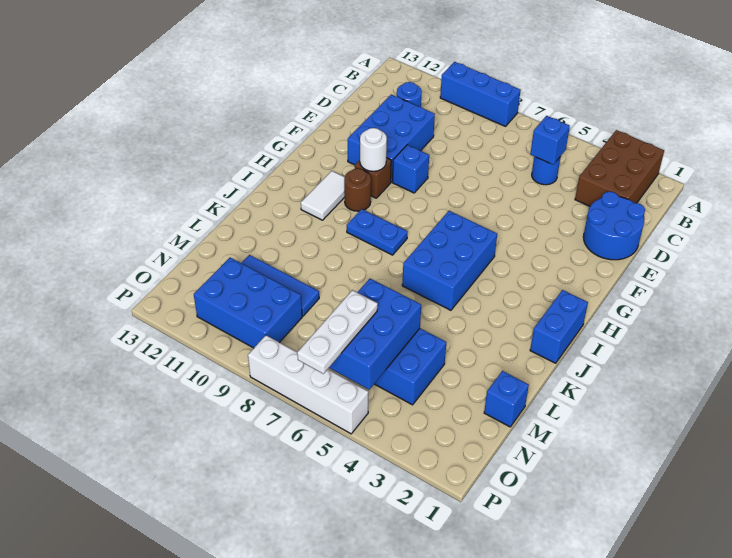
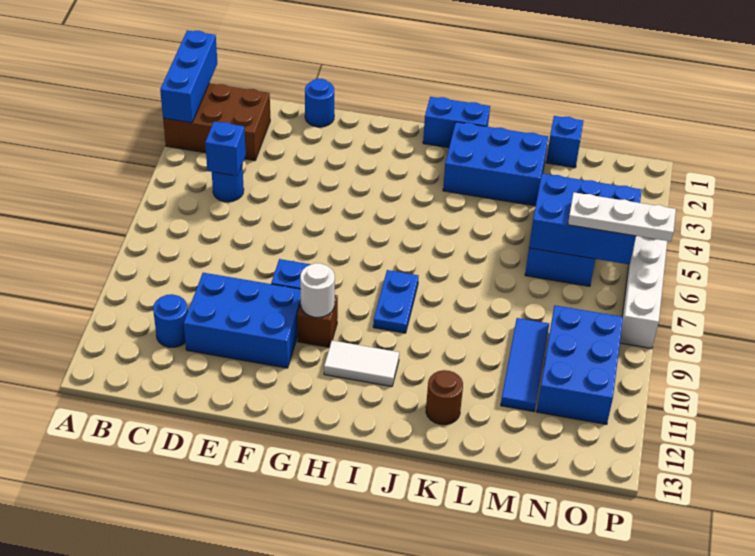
blue brick A8:A10 level 1 -> blue brick A1:A3 level 2
blue round brick D1:E2 level 1 -> blue round brick E1 level 1
blue brick H5:J6 level 1 -> blue brick J2:L3 level 1
brown round brick H10 level 1 -> brown round brick K12 level 1

